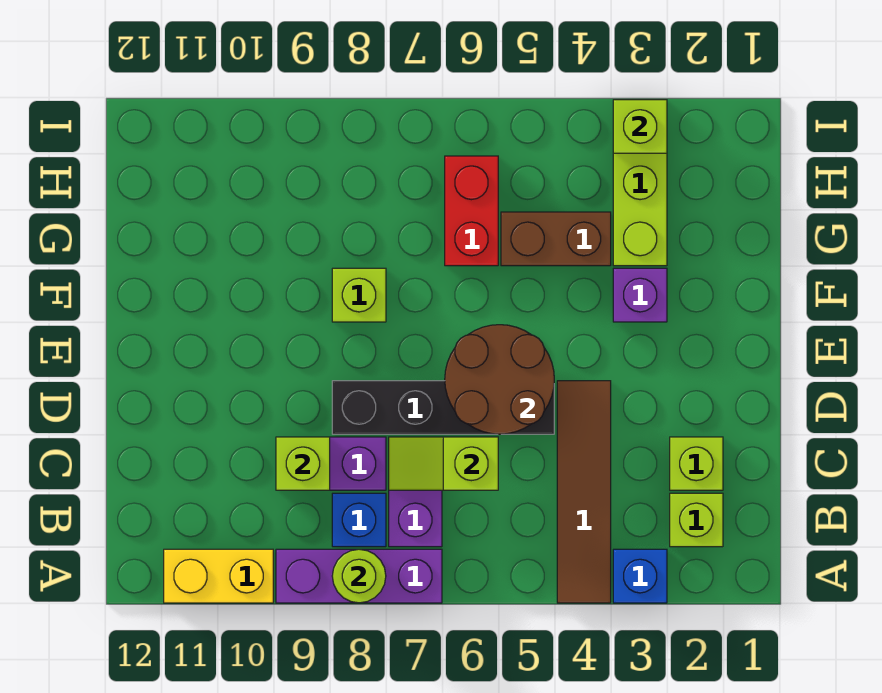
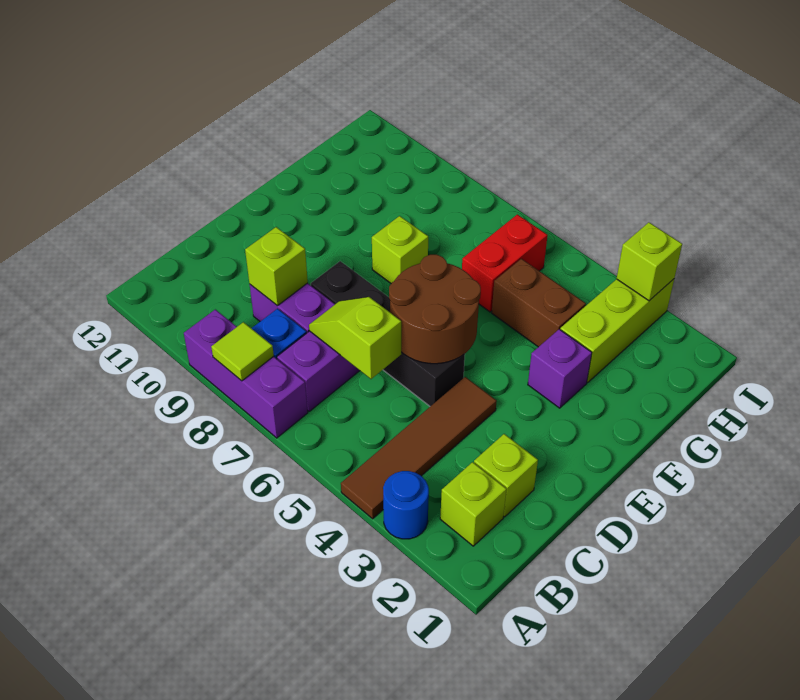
blue brick A3 level 1 -> blue round brick A3 level 1
lime round brick A8 level 2 -> lime tile A8 level 2
yellow brick A10:A11 level 1 -> none

